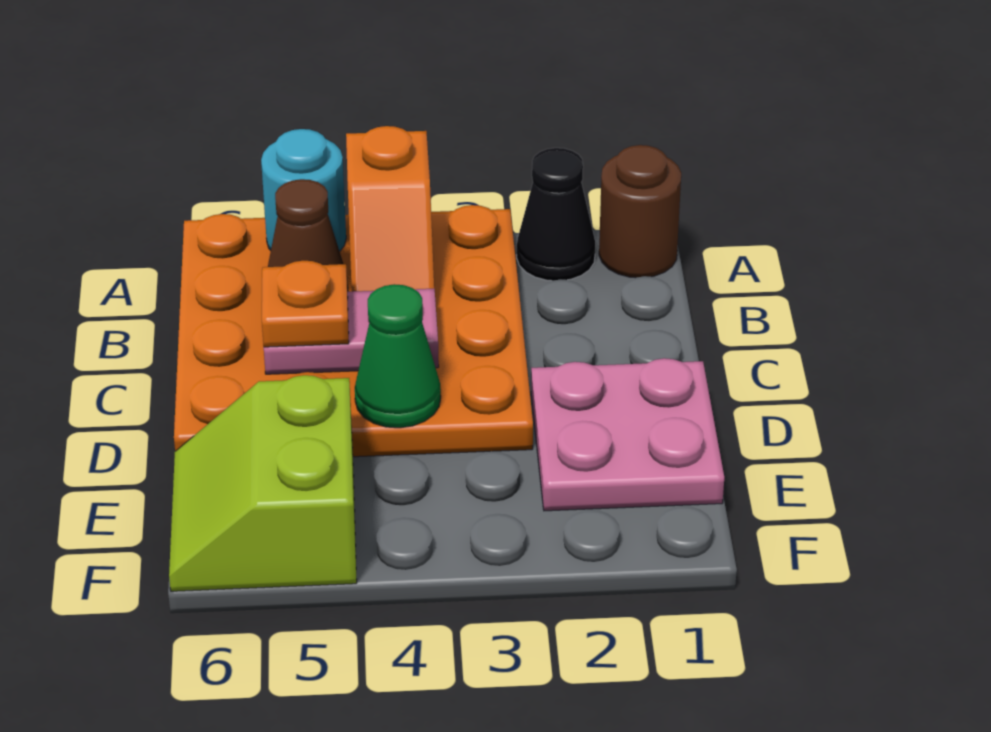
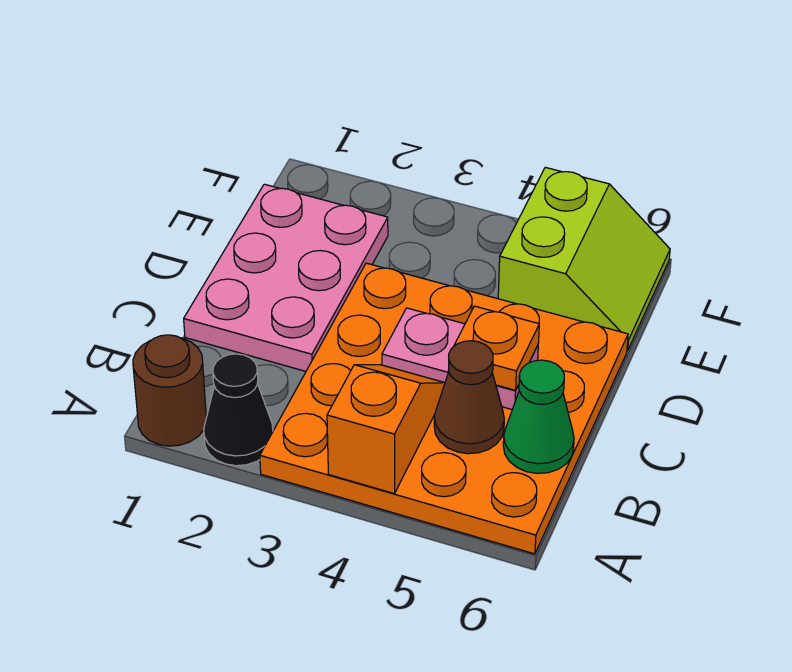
cyan round brick A5 level 2 -> none
pink plate D1:E2 level 1 -> pink plate C1:E2 level 1
green cone D4 level 2 -> green cone B6 level 2

